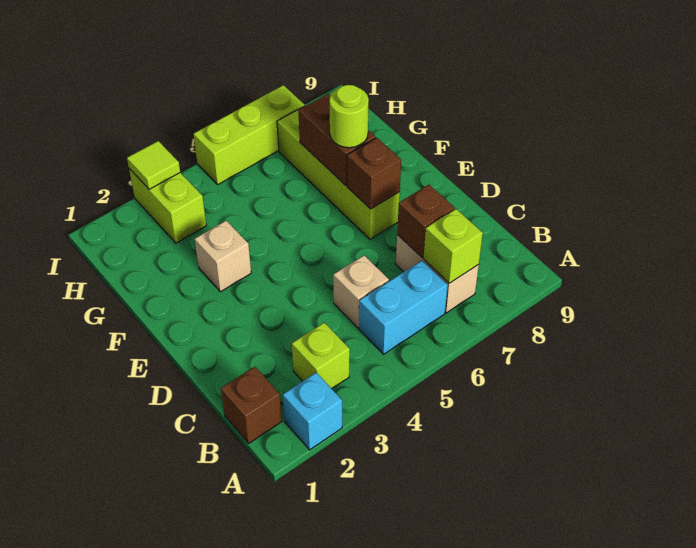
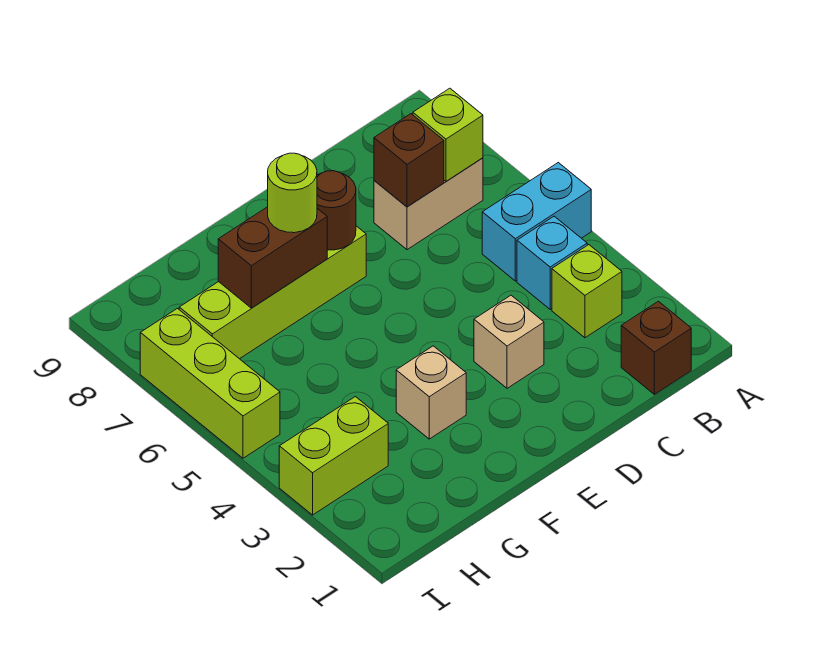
cyan brick A2 level 1 -> cyan brick B4 level 1
cyan brick B5:B6 level 1 -> cyan brick A5:B5 level 1
tan brick C5 level 1 -> tan brick D3 level 1
brown brick E7 level 2 -> brown round brick E7 level 2
lime tile I3 level 2 -> none

